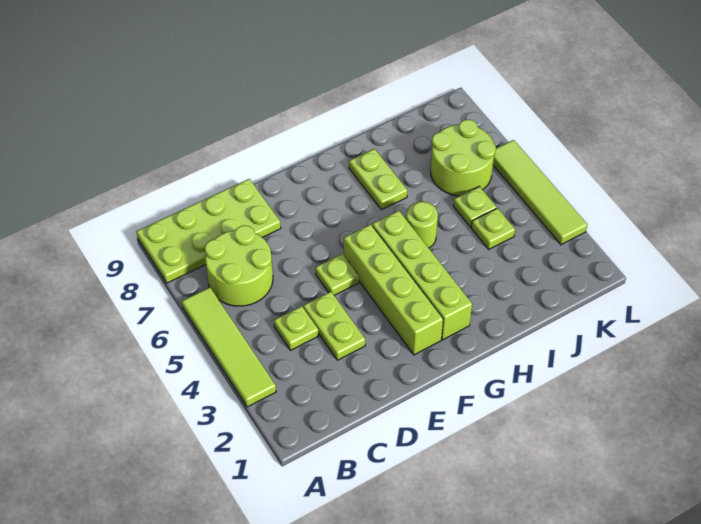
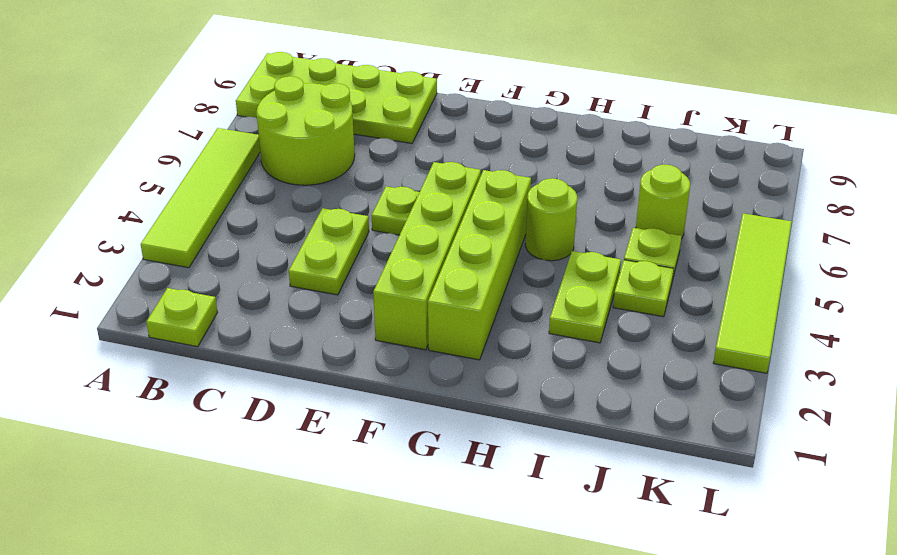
lime plate C4 level 1 -> lime plate B1 level 1
lime plate H7:H8 level 1 -> lime plate I3:I4 level 1
lime round brick J6:K7 level 1 -> lime round brick J6 level 1

